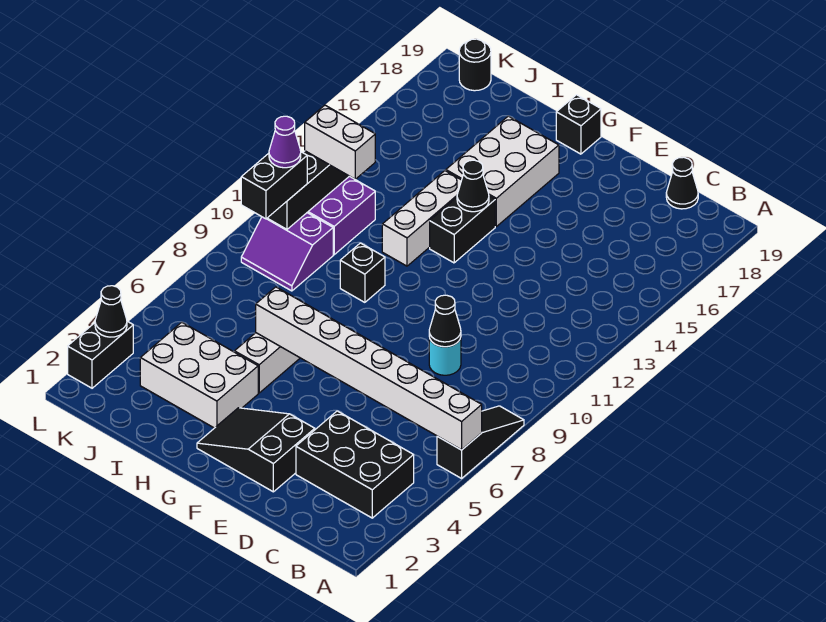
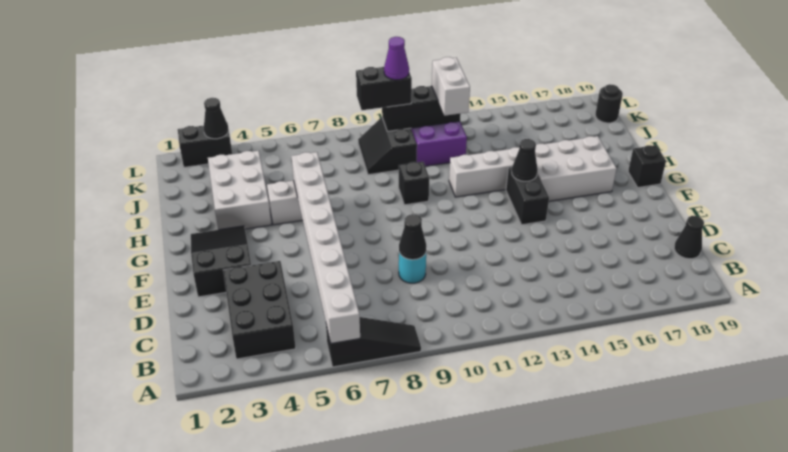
black brick G13:G14 level 1 -> black brick F14:G14 level 1
purple slope J9:K10 level 1 top 10 -> black slope J9:K10 level 1 top 10

